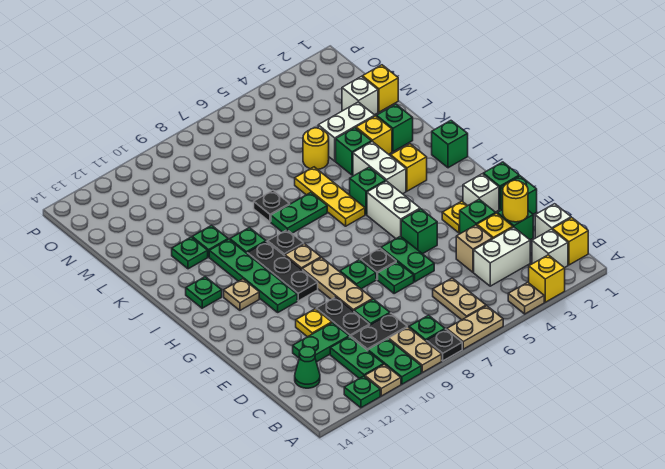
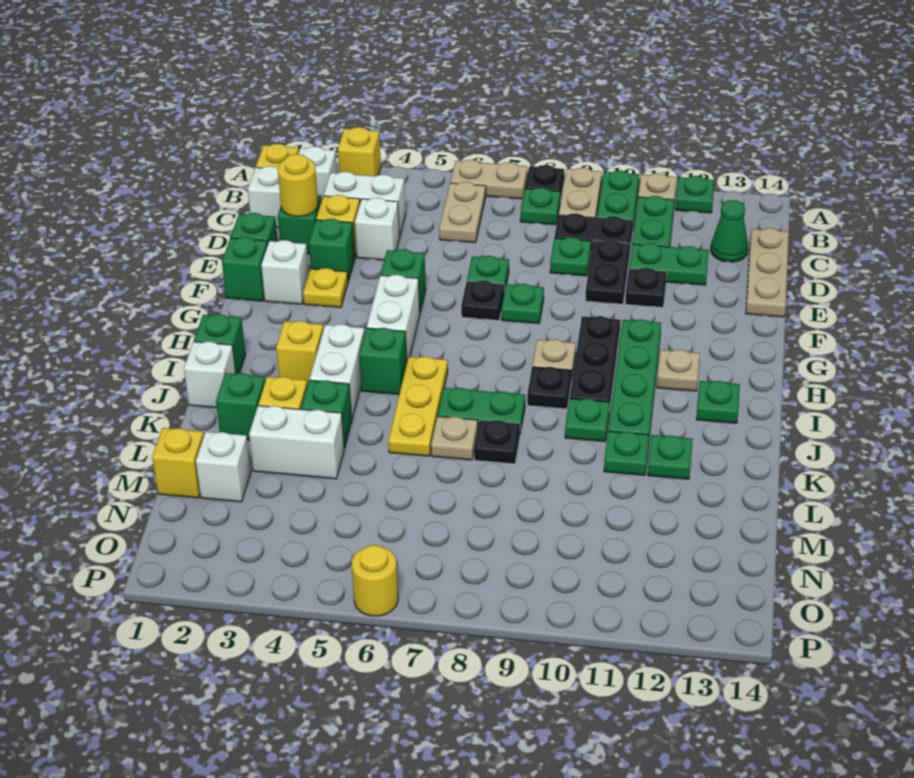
tan plate A4 level 1 -> tan plate K7 level 1
tan brick D4 level 1 -> white brick D4 level 1
green plate E6:F6 level 1 -> none
tan plate E9:G9 level 1 -> tan plate C14:E14 level 1
yellow plate E11 level 1 -> black plate E11 level 1
none -> white brick J1 level 1
yellow round brick L5 level 1 -> yellow round brick P6 level 1

